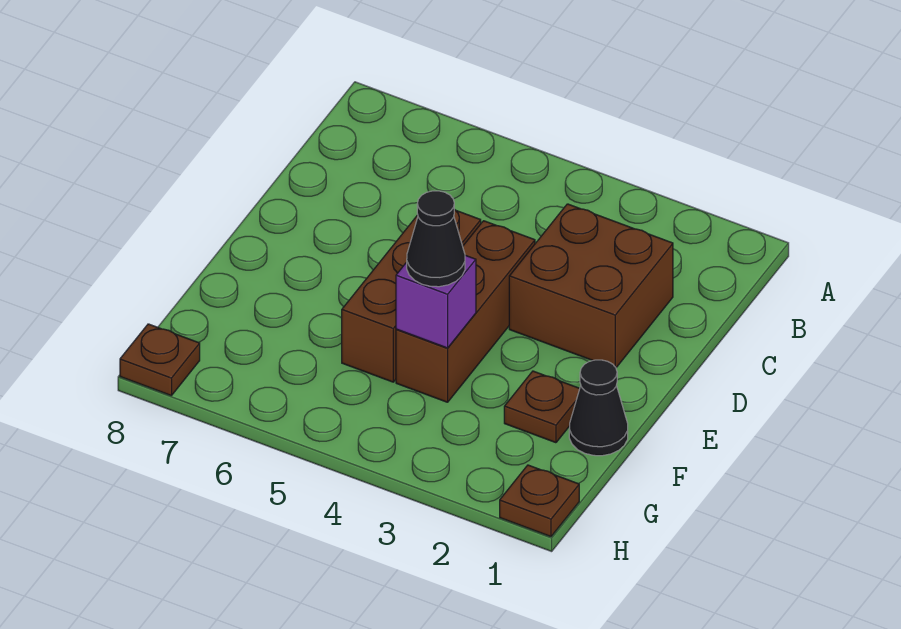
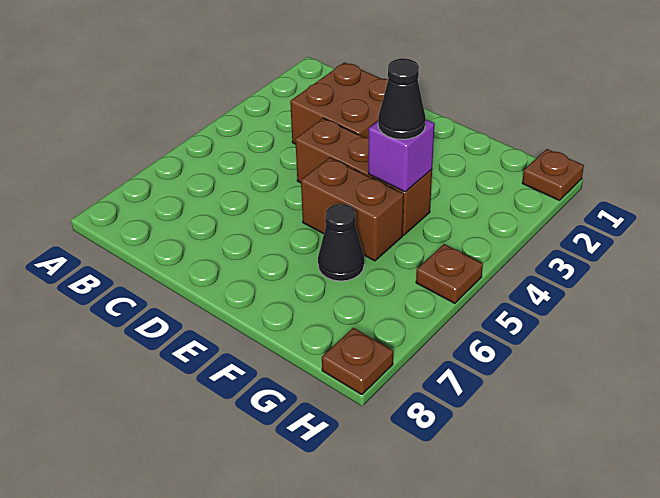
brown brick D5:F5 level 1 -> brown brick E5:F5 level 1
black cone F1 level 1 -> black cone F6 level 1
brown plate F2 level 1 -> brown plate H5 level 1

